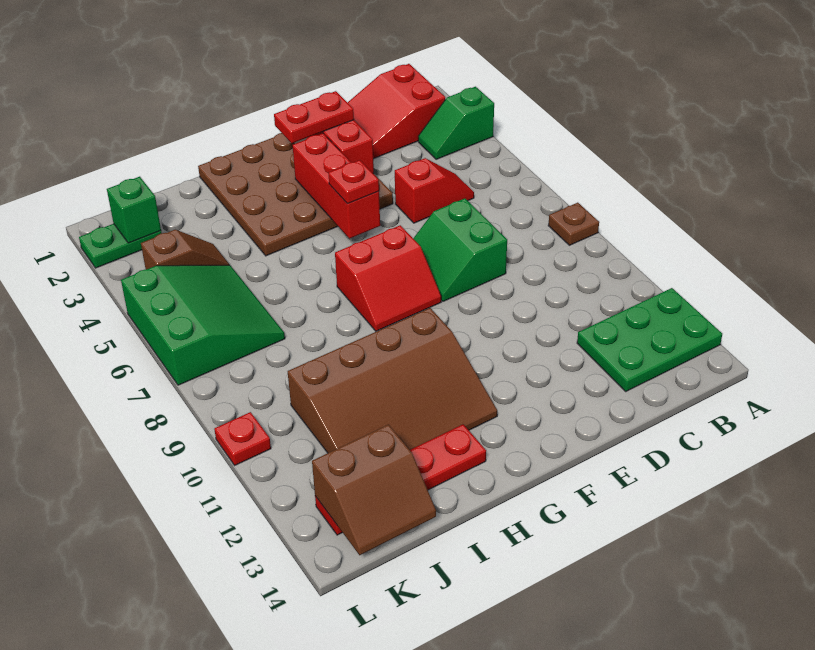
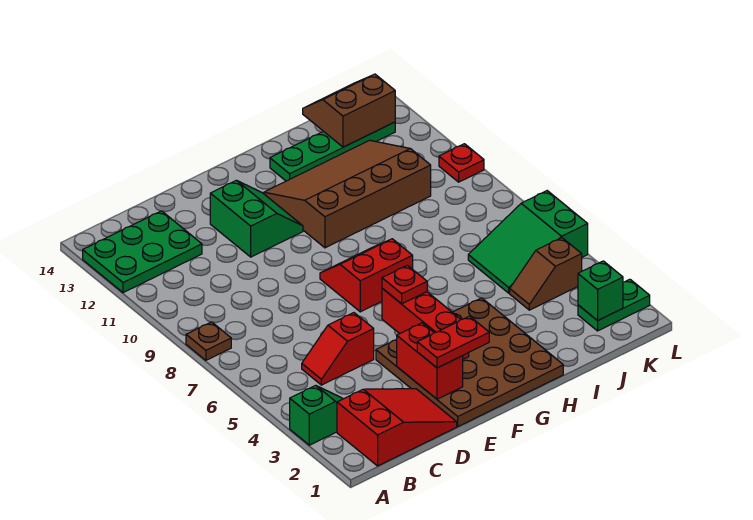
green slope D7:E8 level 1 top D -> green slope E11:F12 level 1 top E
red plate H13:K13 level 1 -> green plate H13:K13 level 1
green slope J5:L7 level 1 top L -> green slope J5:L6 level 1 top L

